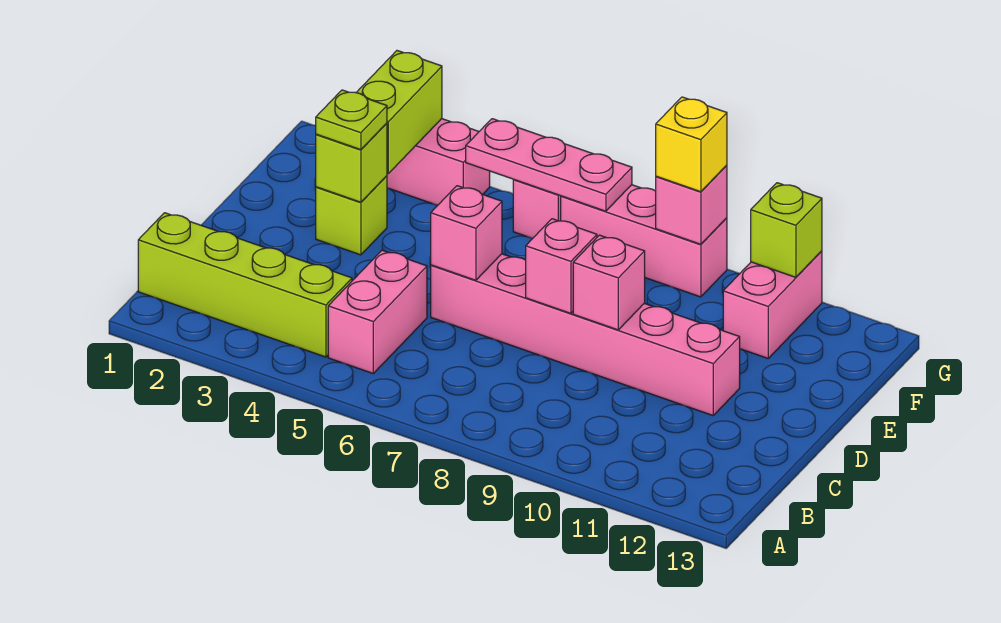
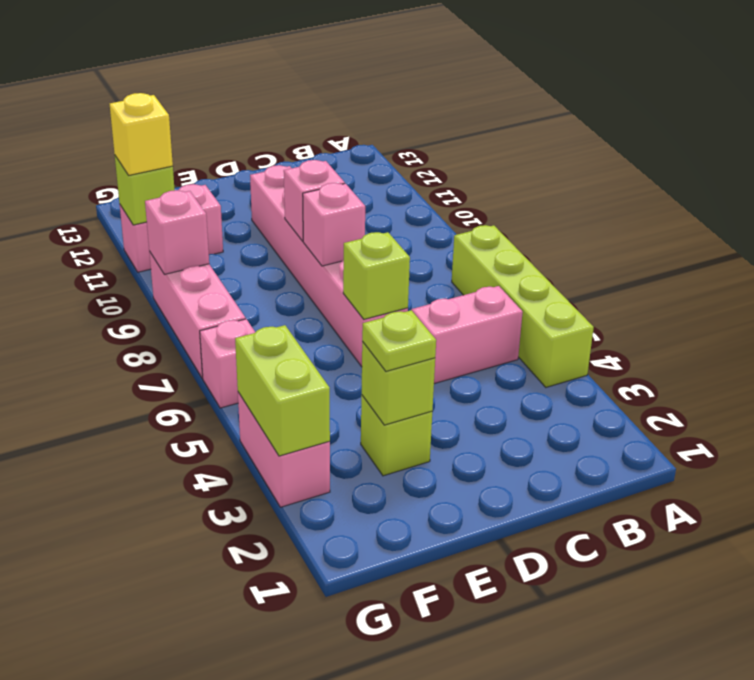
lime brick B1:B4 level 1 -> lime brick A4:A7 level 1
pink brick D6 level 2 -> lime brick D6 level 2
lime brick F3:G3 level 2 -> lime brick G3:G4 level 2
pink plate G5:G7 level 2 -> none
yellow brick G9 level 3 -> yellow brick G11 level 3

